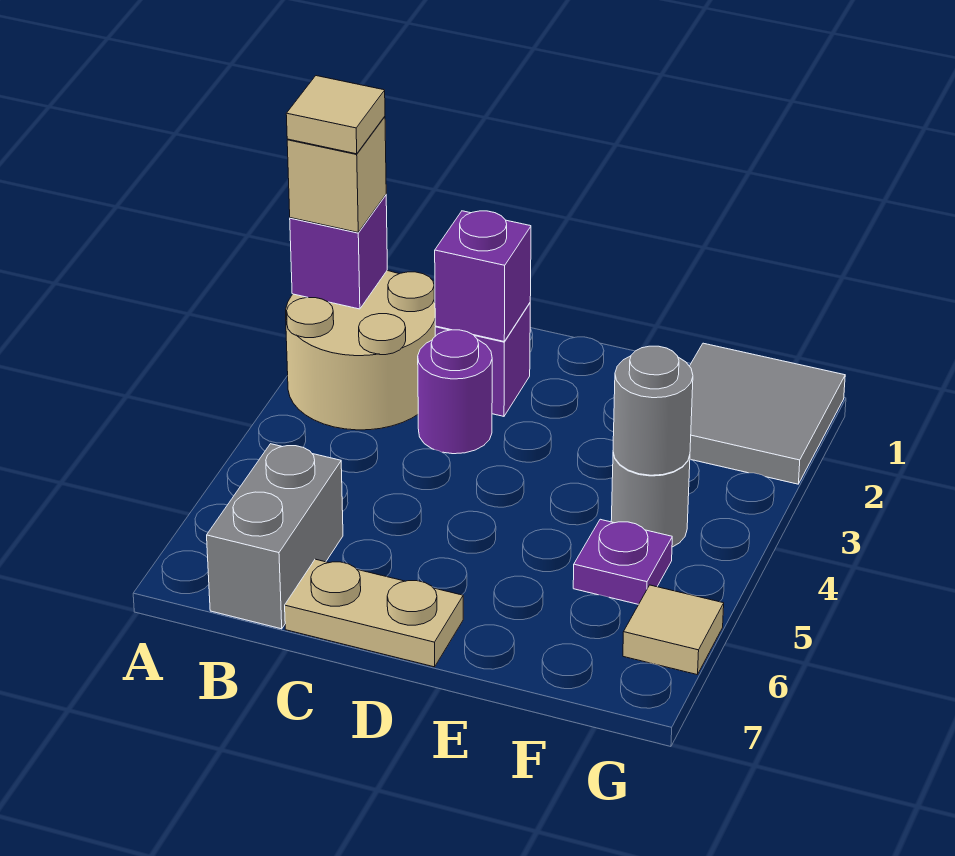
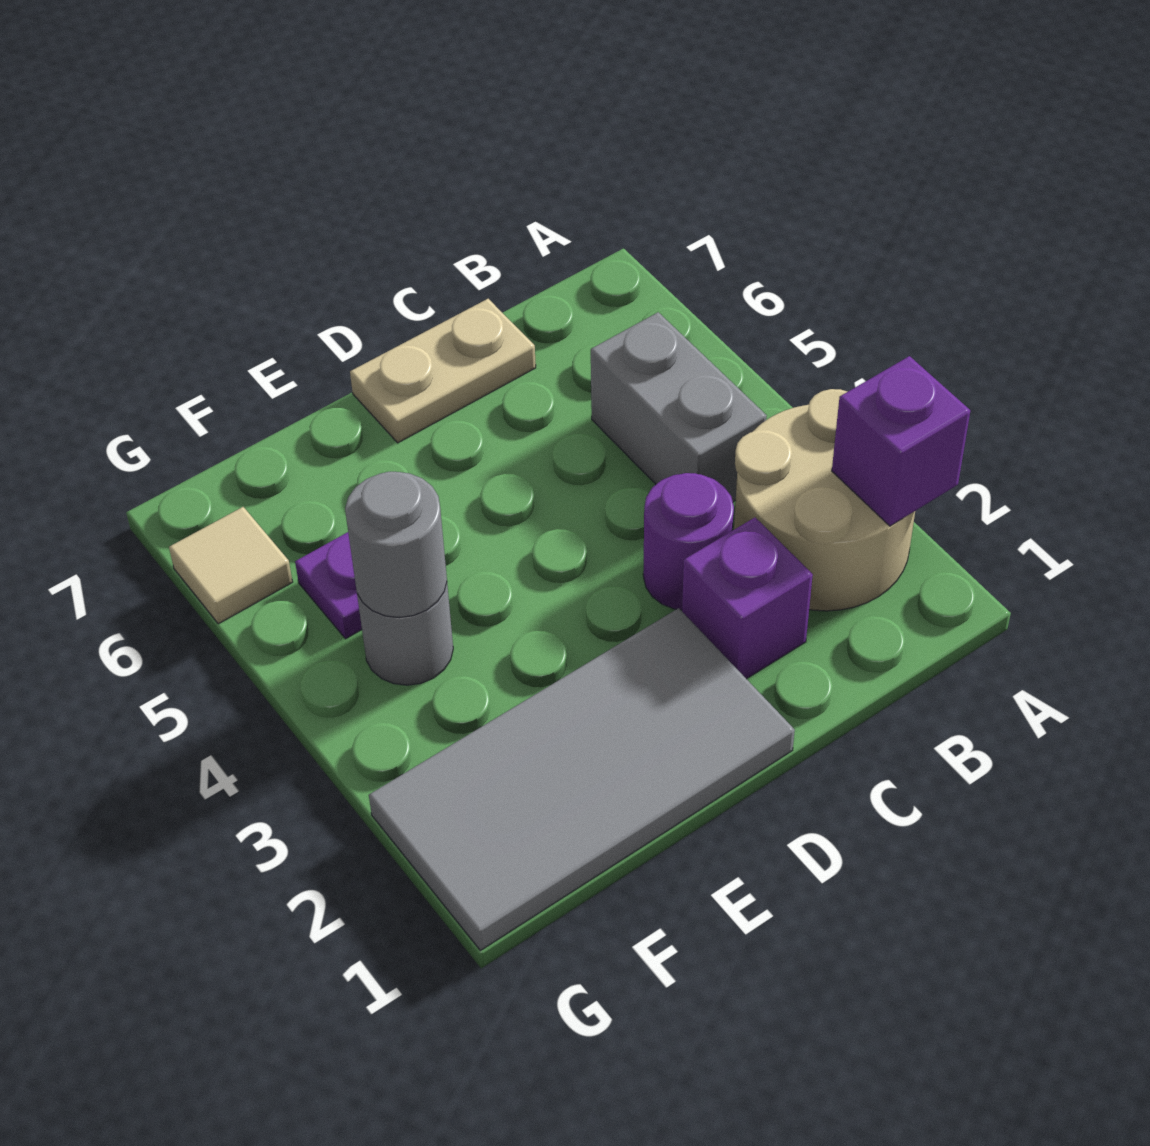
tan brick A2 level 3 -> none
tan tile A2 level 4 -> none
grey brick B6:B7 level 1 -> grey brick B4:B5 level 1
purple brick C2 level 2 -> none
grey tile F1:G2 level 1 -> grey tile D1:G2 level 1

